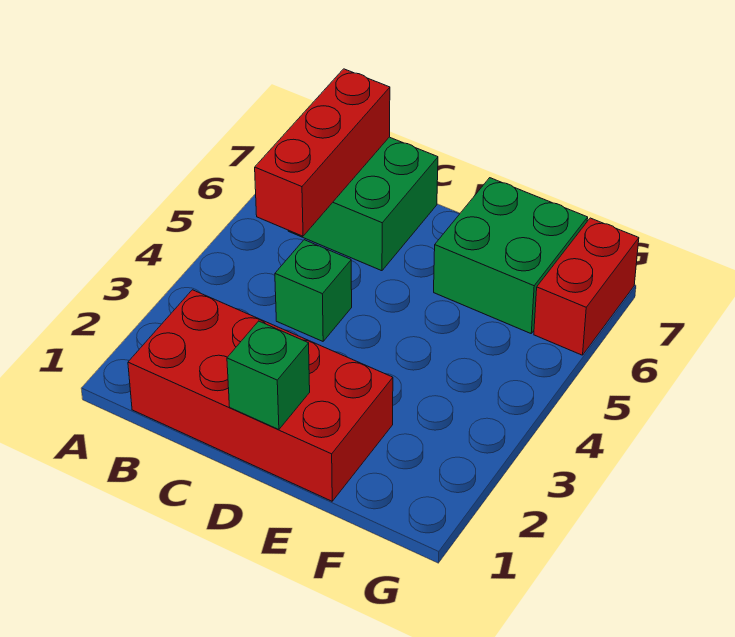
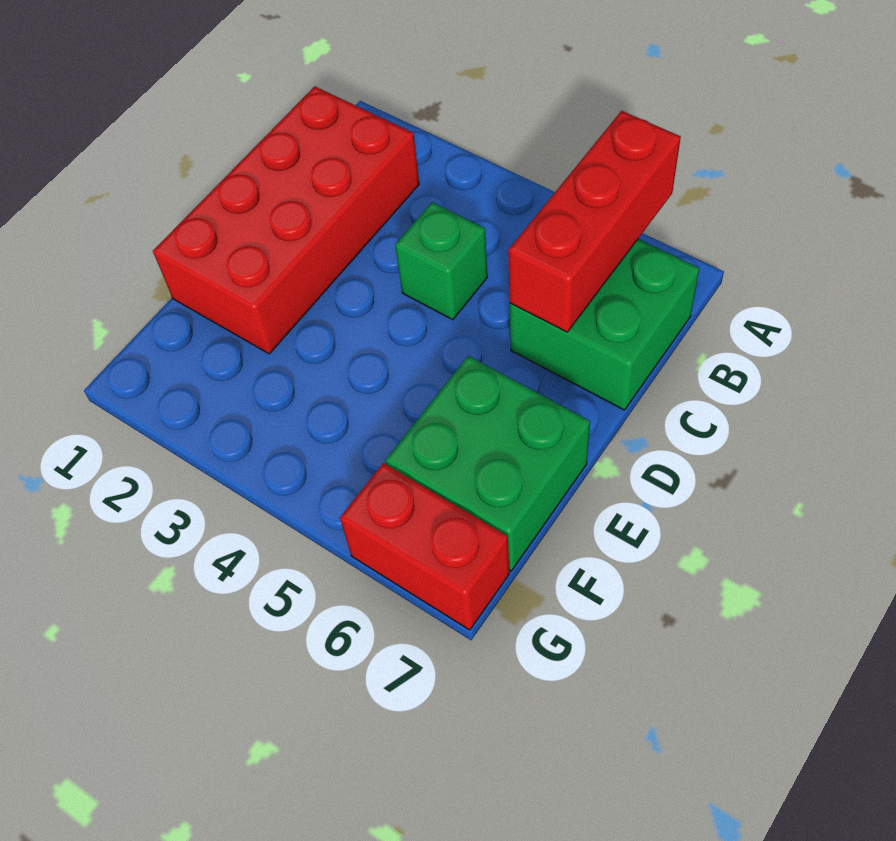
red brick B5:B7 level 2 -> red brick A6:C6 level 2
green brick D1 level 2 -> none

